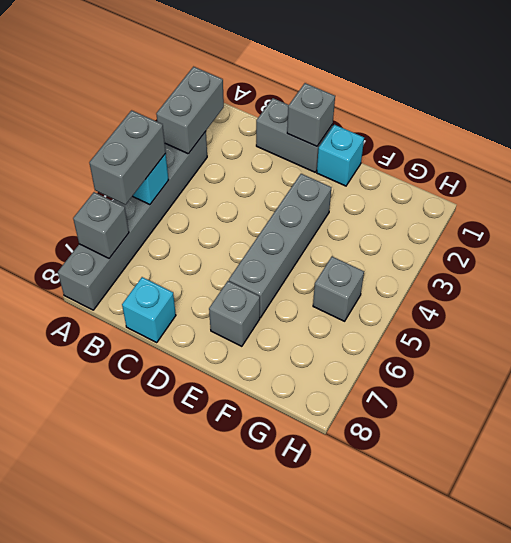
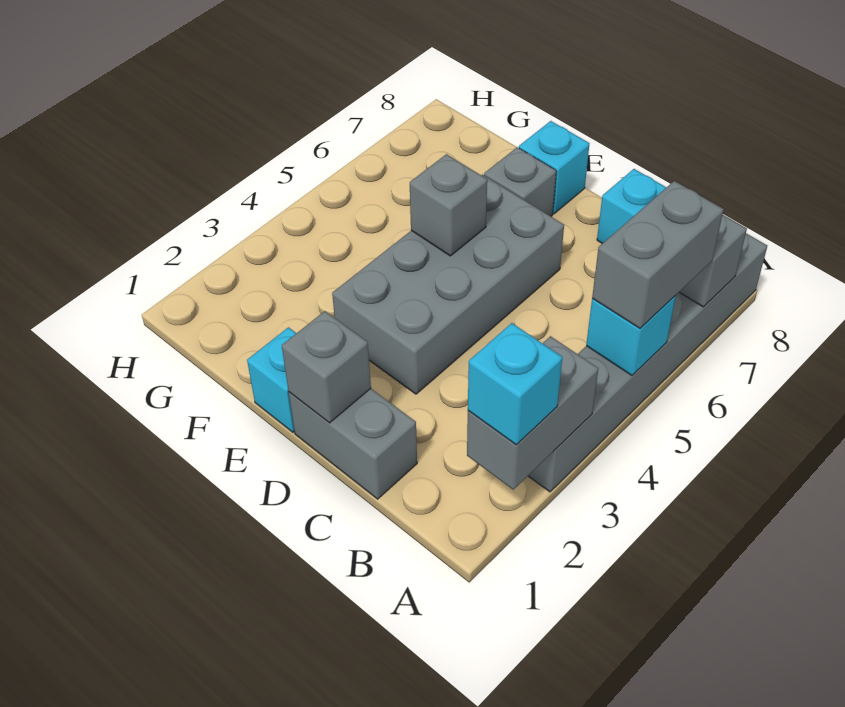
none -> cyan brick A2 level 3
grey brick E3:E6 level 1 -> grey brick D3:E6 level 1
none -> cyan brick E8 level 1
grey brick G5 level 1 -> grey brick E5 level 2

